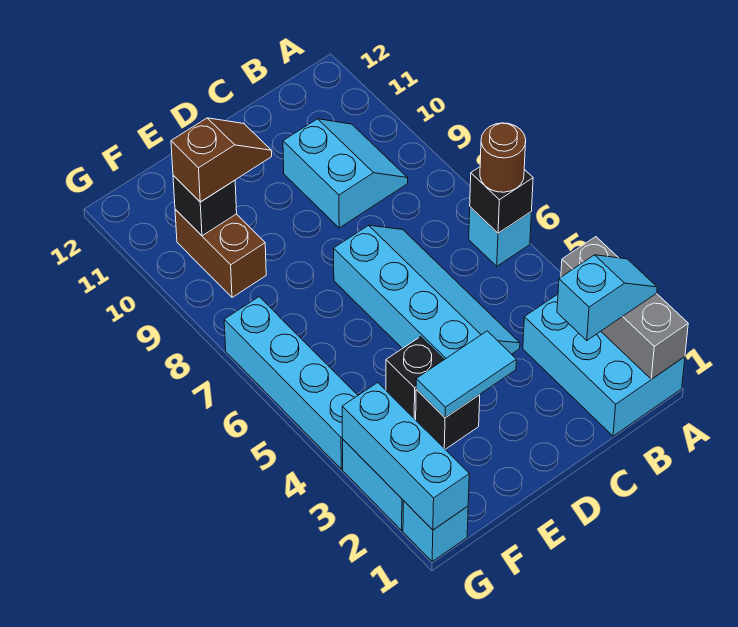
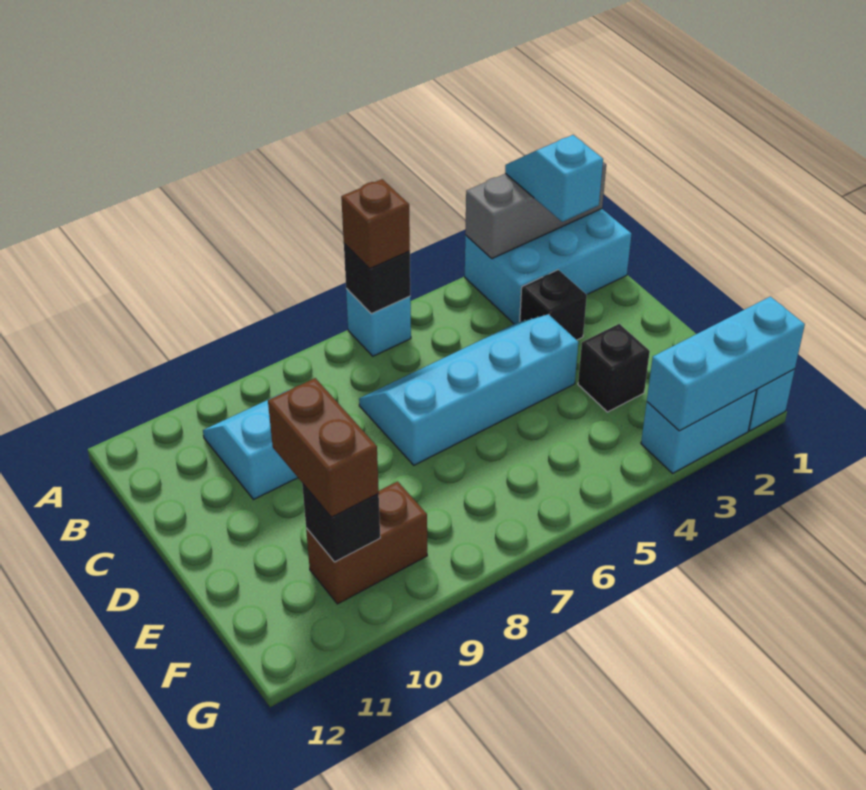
brown round brick A6 level 3 -> brown brick A6 level 3
cyan tile D3:E3 level 2 -> none
black brick E4 level 1 -> black brick C3 level 1
brown slope E10:F10 level 3 top F -> brown brick E10:F10 level 3
cyan brick G4:G7 level 1 -> none

